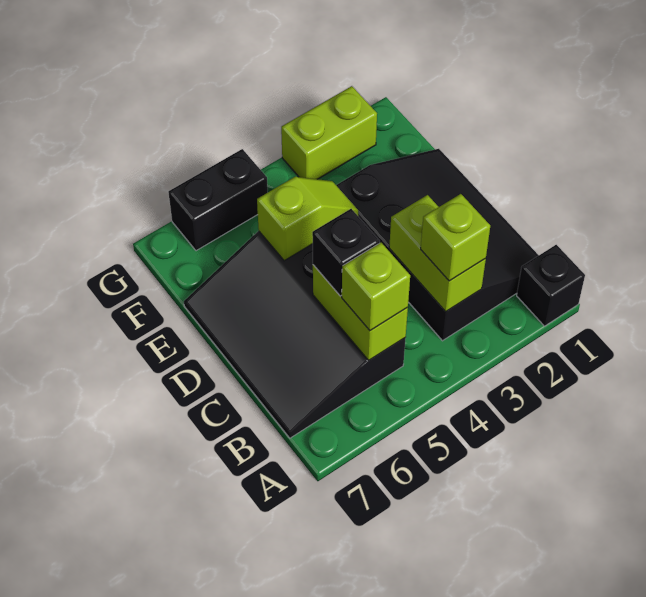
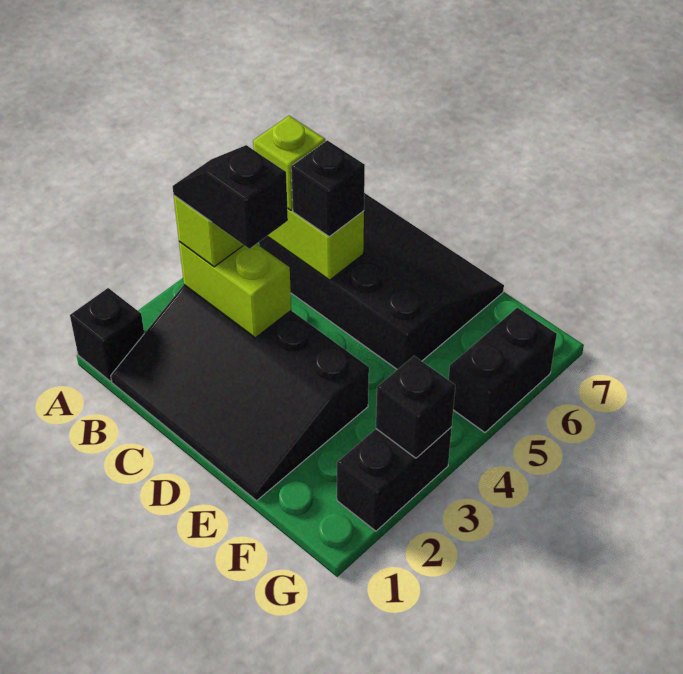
none -> black slope B3:C3 level 4 top C
lime slope E4:E5 level 2 top 5 -> none
lime brick G2:G3 level 1 -> black brick G2:G3 level 1
none -> black brick G3 level 2

